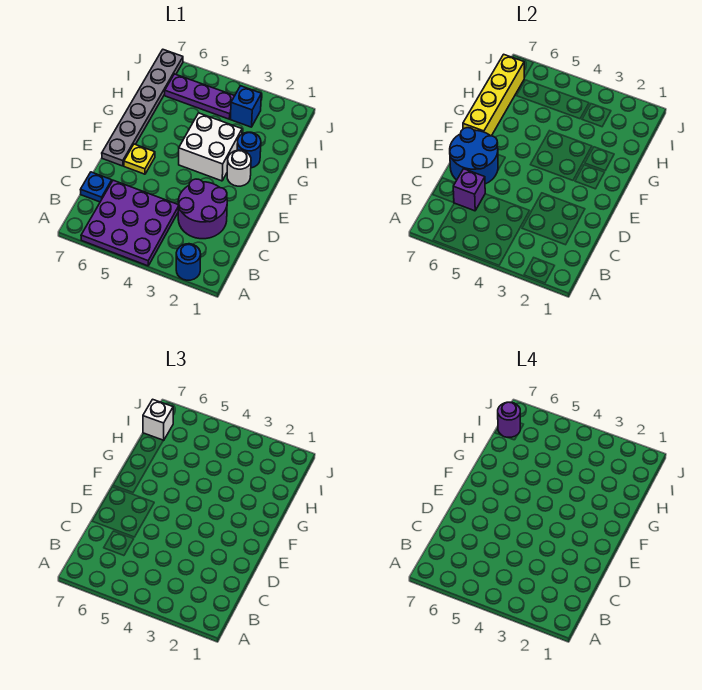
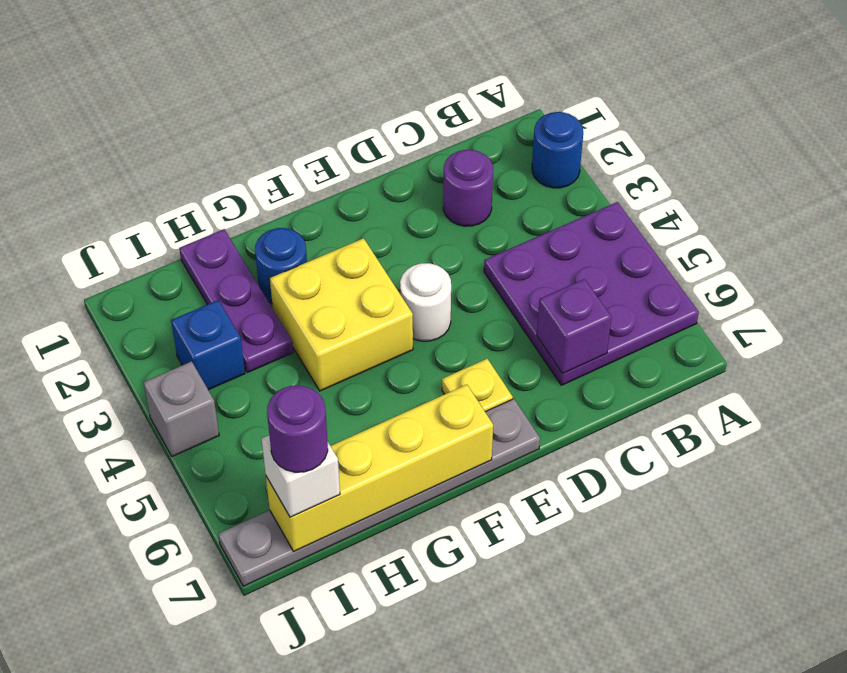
purple round brick C2:D3 level 1 -> purple round brick C2 level 1
blue plate C7 level 1 -> none
blue round brick D6:E7 level 2 -> none
white round brick F2 level 1 -> white round brick E4 level 1
white brick F3:G4 level 1 -> yellow brick F3:G4 level 1
purple plate I4:I6 level 1 -> purple plate H1:H3 level 1
none -> grey brick J4 level 1

